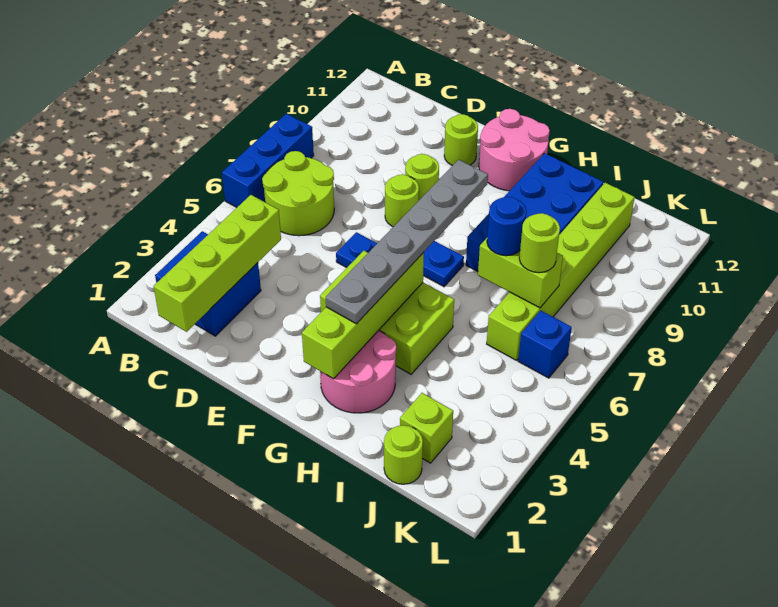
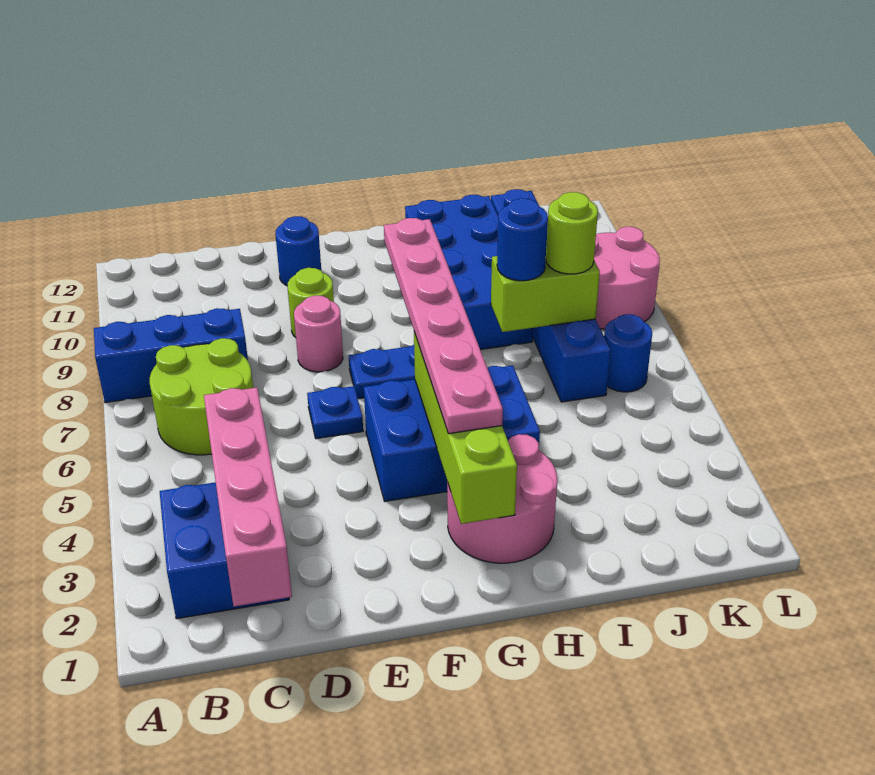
blue brick A6:A8 level 1 -> blue brick A8:C8 level 1
lime brick C1:C4 level 2 -> pink brick C1:C4 level 2
lime round brick E8 level 1 -> pink round brick E8 level 1
lime round brick E11 level 1 -> blue round brick E11 level 1
lime brick F4:H5 level 1 -> blue brick F4:H5 level 1
pink round brick F11:G12 level 1 -> pink round brick K8:L9 level 1
grey plate G3:G8 level 3 -> pink plate G3:G8 level 3
lime round brick J1 level 1 -> none
lime brick J2 level 1 -> none
lime brick J6:J11 level 1 -> blue brick J6:J11 level 1
blue brick K6 level 1 -> blue round brick K6 level 1

